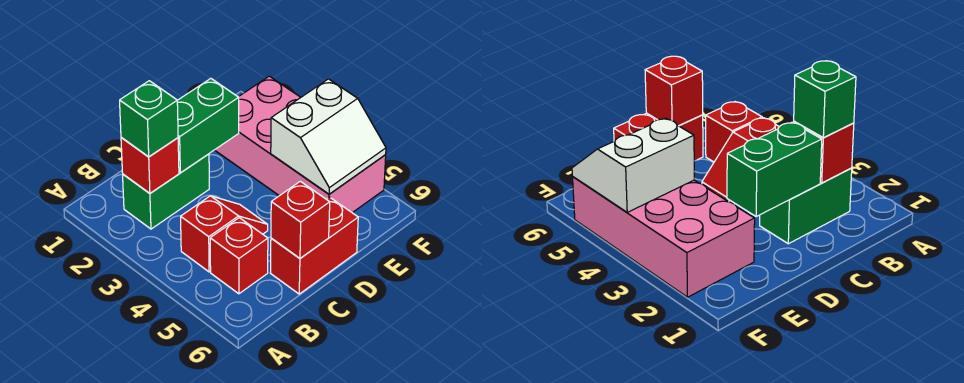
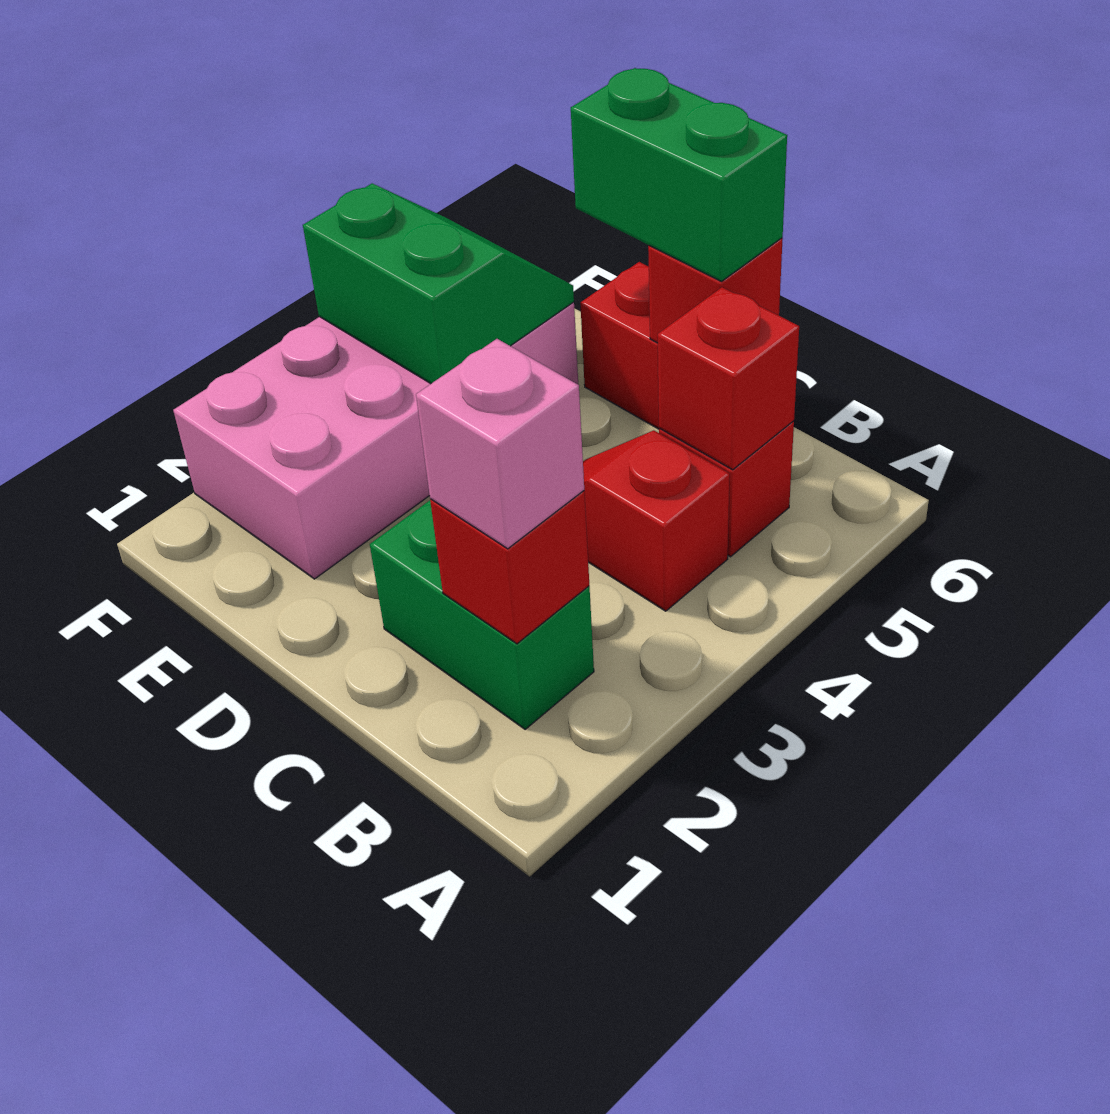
green brick B2 level 3 -> pink brick B2 level 3
none -> red brick B5 level 2
green brick C2:D2 level 2 -> green brick C6:D6 level 3
white slope E4:F5 level 2 top 4 -> green slope E4:F5 level 2 top 4

